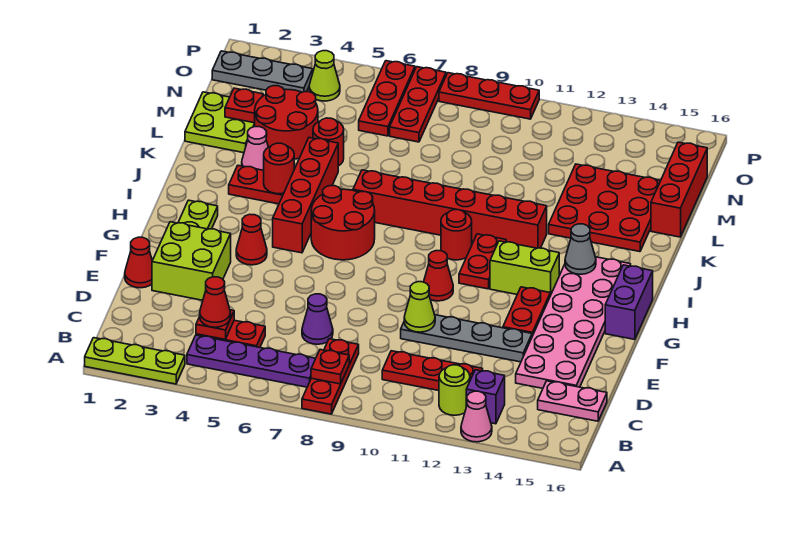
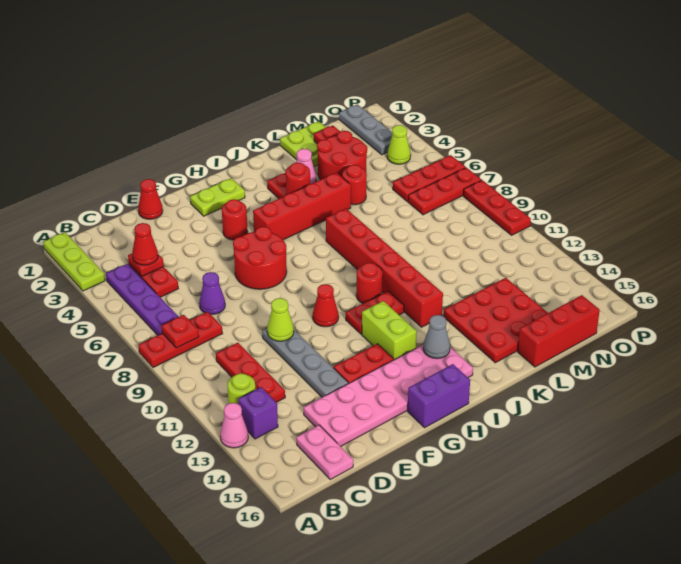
lime brick E2:F3 level 1 -> none
red cone G4 level 1 -> red round brick G4 level 1
red round brick H6:I7 level 1 -> red round brick F6:G7 level 1

